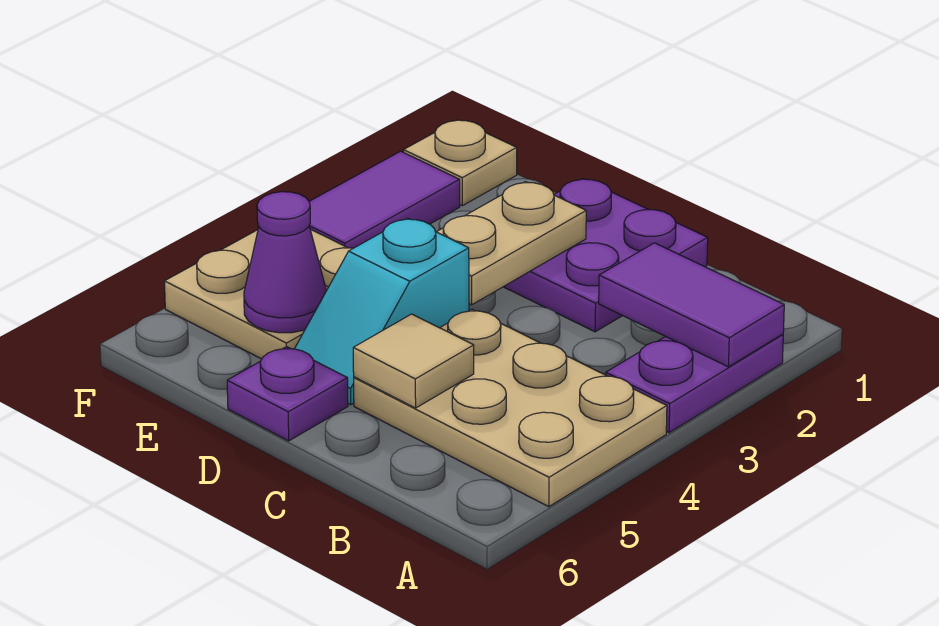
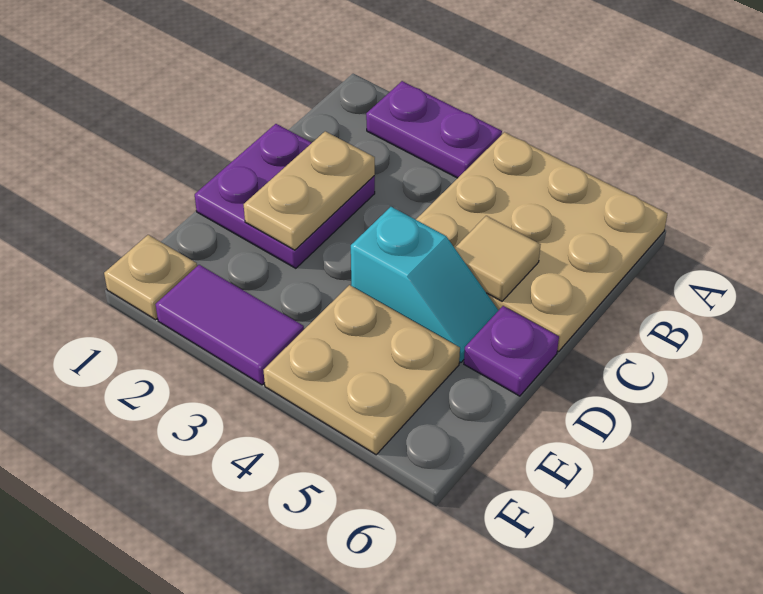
purple tile A2:B2 level 2 -> none
tan plate A4:C5 level 1 -> tan plate A4:C6 level 1
tan plate D2:D3 level 2 -> tan plate C2:D2 level 2
purple cone E5 level 2 -> none

